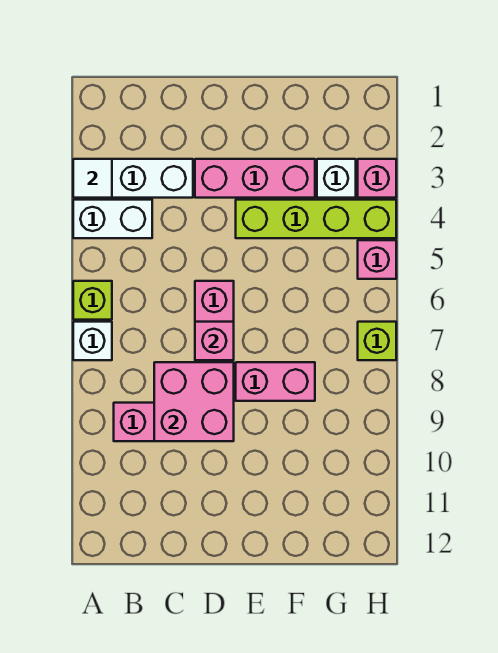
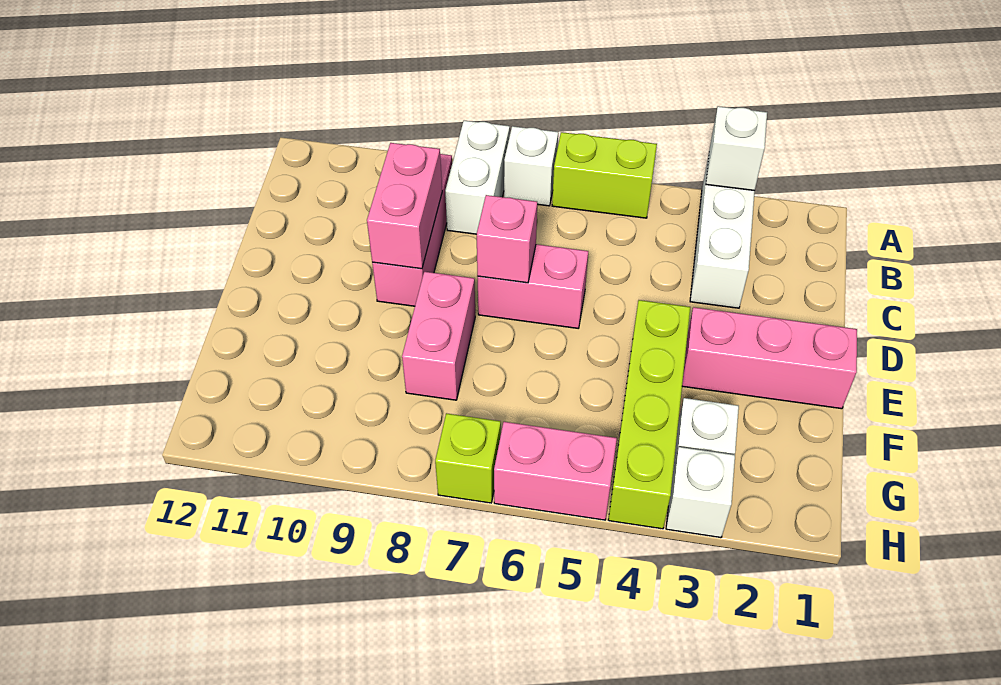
white tile A3 level 2 -> white brick A3 level 2
white brick A4:B4 level 1 -> white brick A8:B8 level 1
lime brick A6 level 1 -> lime brick A5:A6 level 1
pink brick C8:D9 level 2 -> pink brick C9:D9 level 2
pink brick D3:F3 level 1 -> pink brick E1:E3 level 1
pink brick H3 level 1 -> white brick H3 level 1
pink brick H5 level 1 -> pink brick H5:H6 level 1

